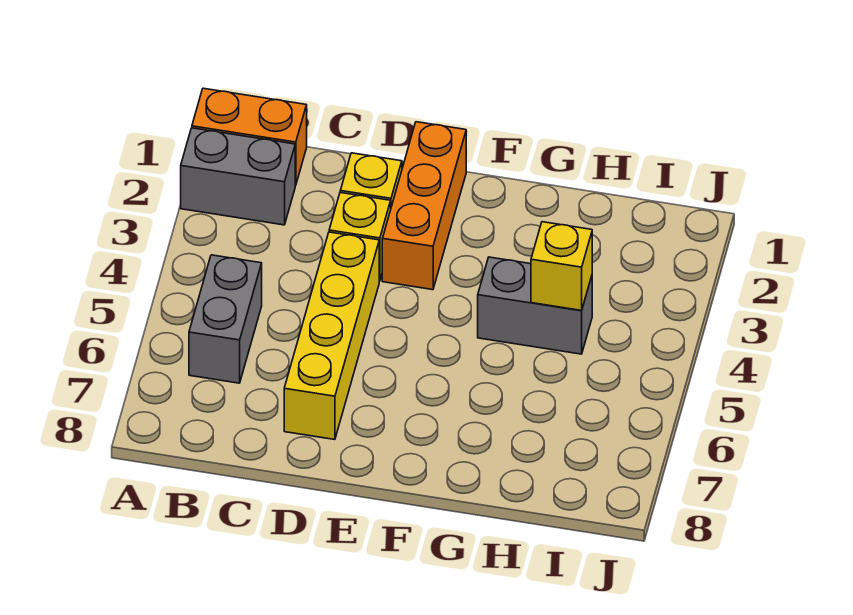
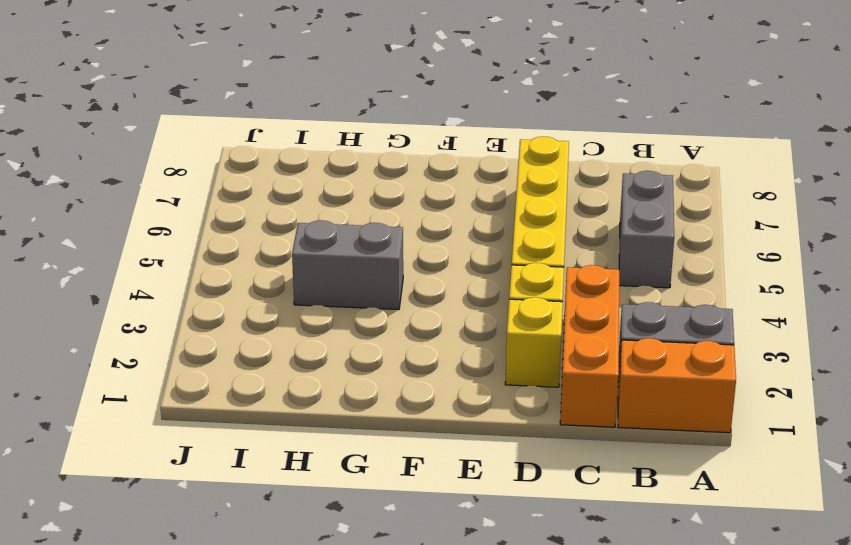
orange brick E1:E3 level 1 -> orange brick C1:C3 level 1
yellow brick H4 level 2 -> none

